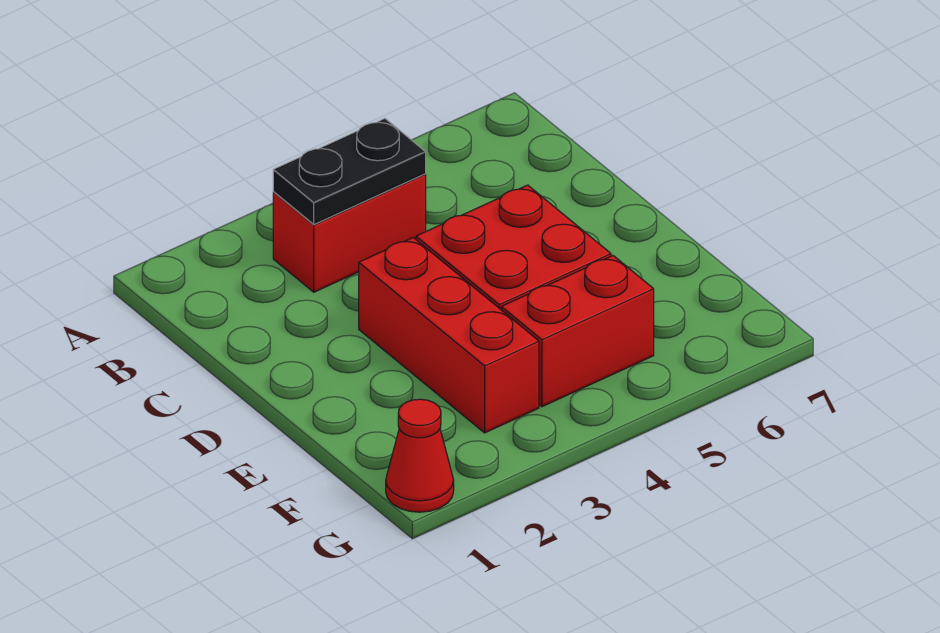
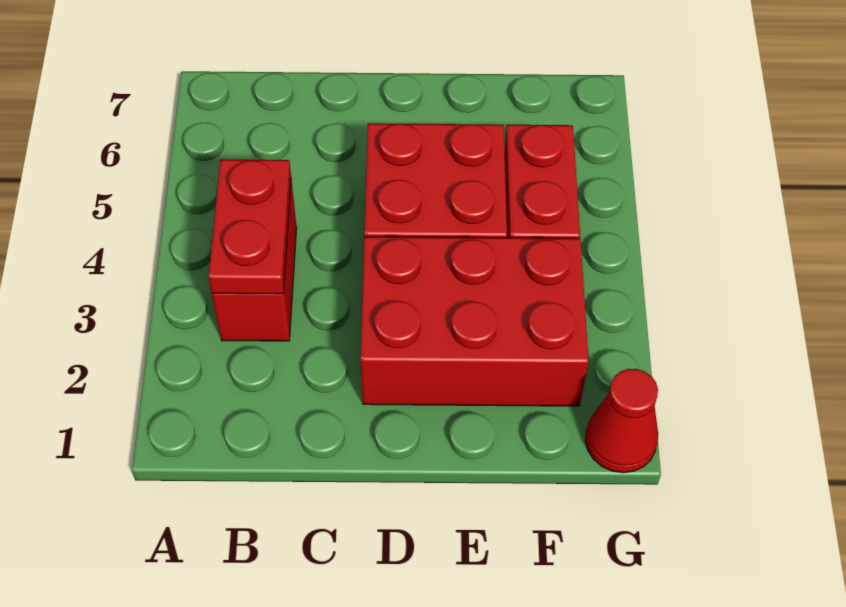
black plate B3:B4 level 2 -> red plate B3:B4 level 2
red brick D3:F3 level 1 -> red brick D2:F3 level 1

